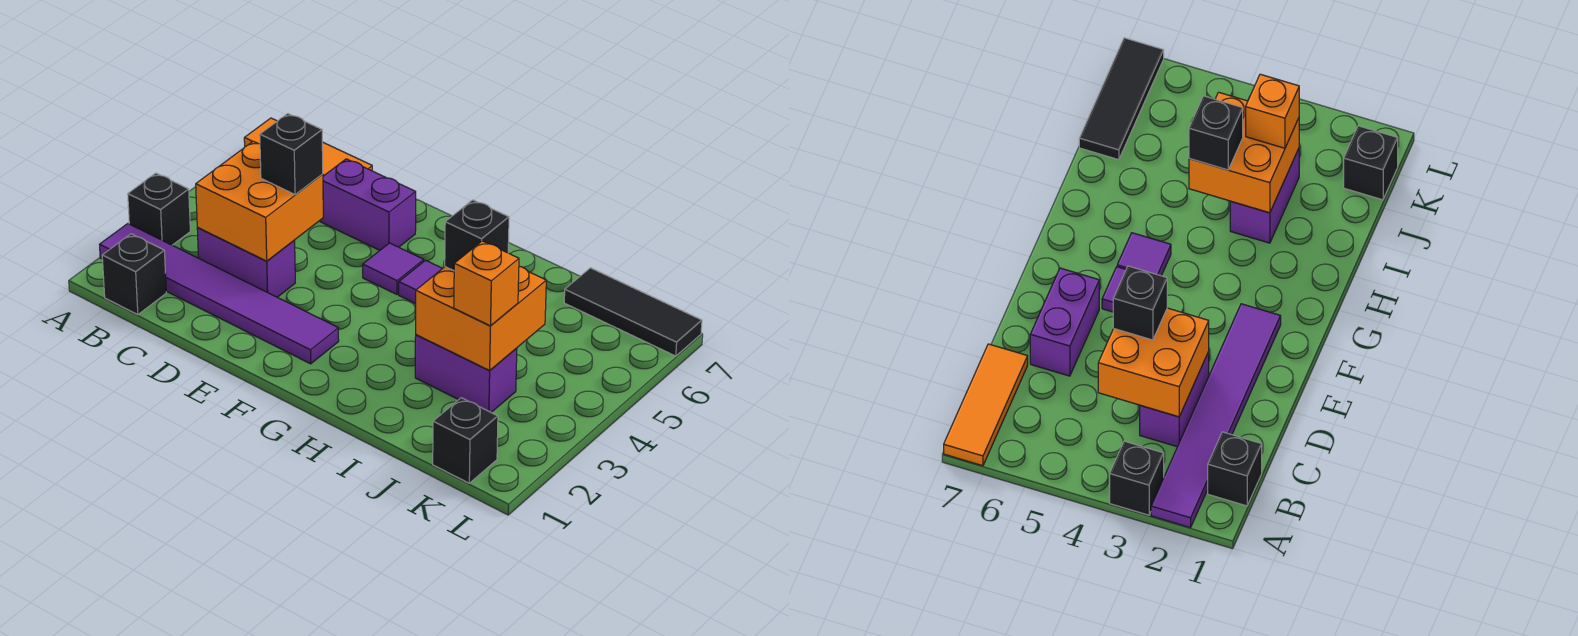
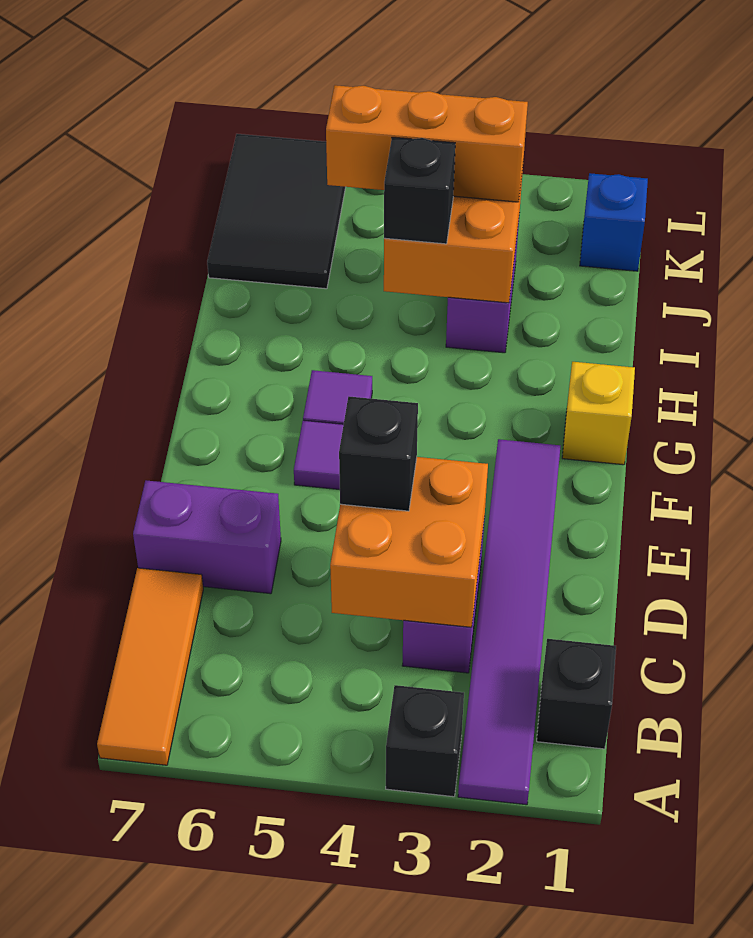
purple brick D6:E6 level 1 -> purple brick D6:D7 level 1
none -> yellow brick G1 level 1
orange brick J3 level 3 -> orange brick J3:J5 level 3
black tile J7:L7 level 1 -> black tile J6:L7 level 1
black brick K1 level 1 -> blue brick K1 level 1

